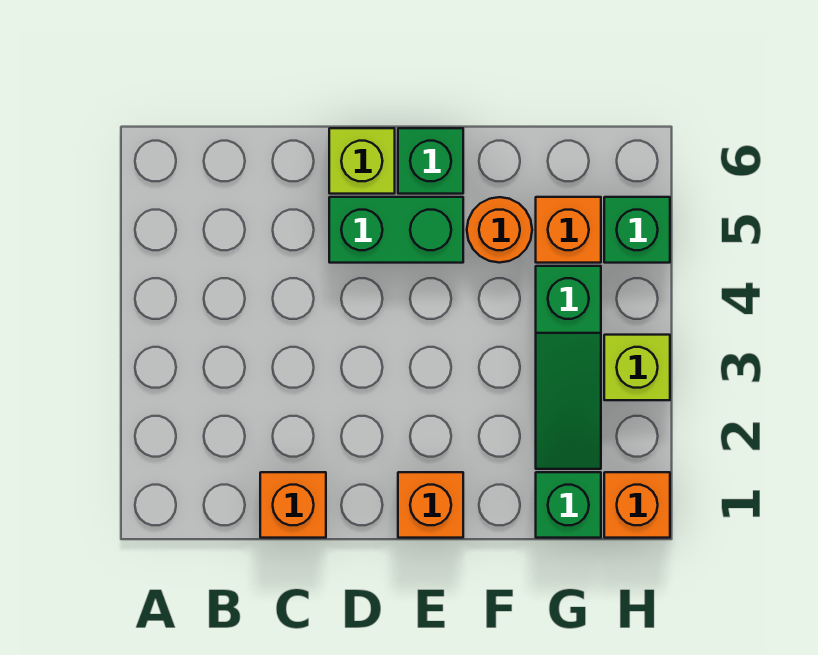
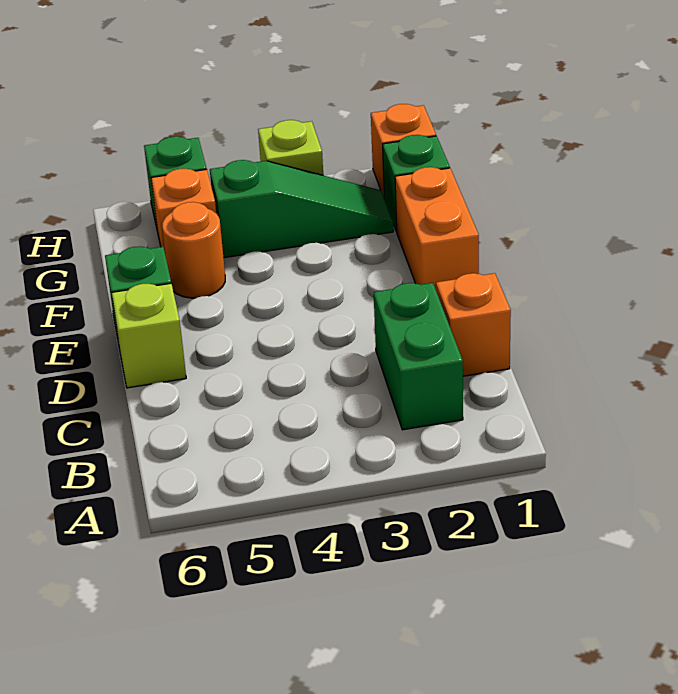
green brick D5:E5 level 1 -> green brick B2:C2 level 1
orange brick E1 level 1 -> orange brick E1:F1 level 1

